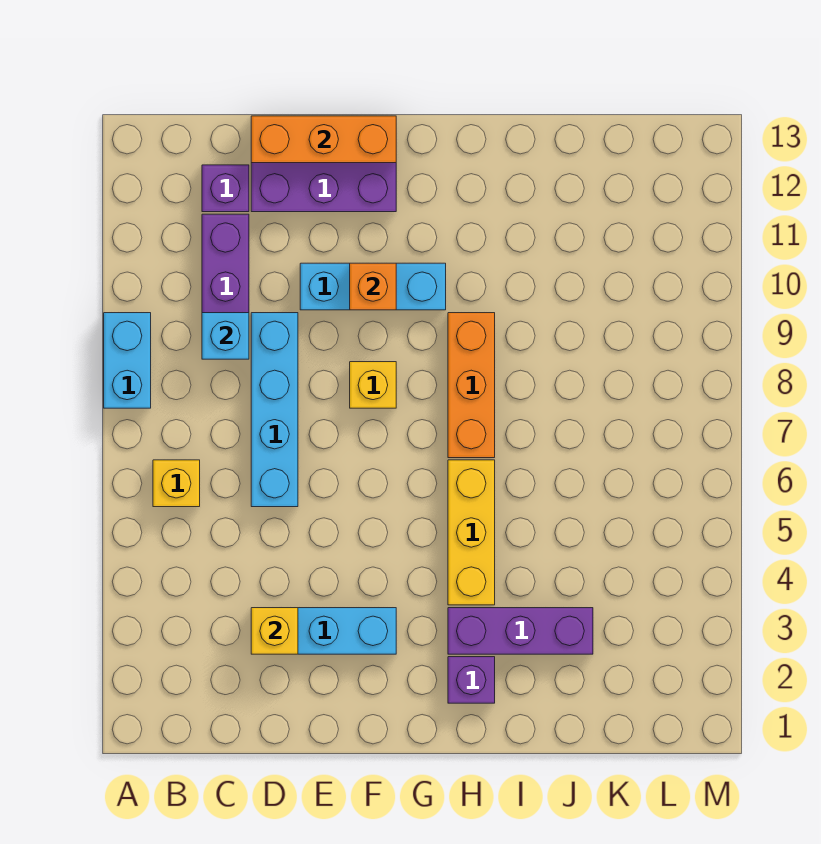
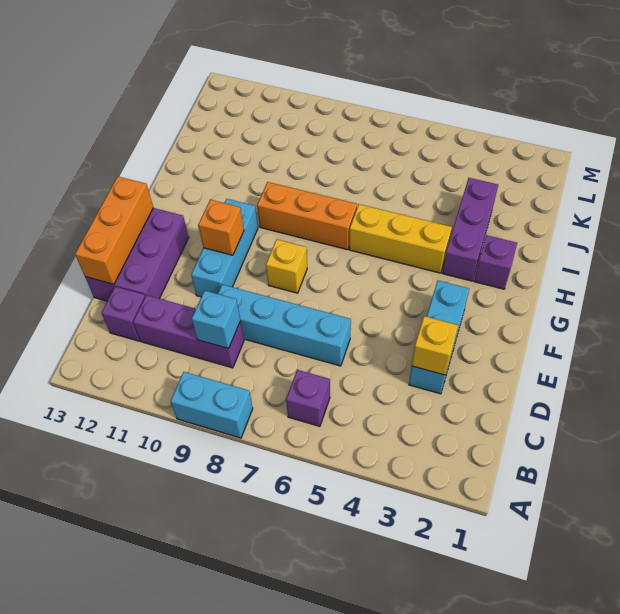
yellow brick B6 level 1 -> purple brick B6 level 1

